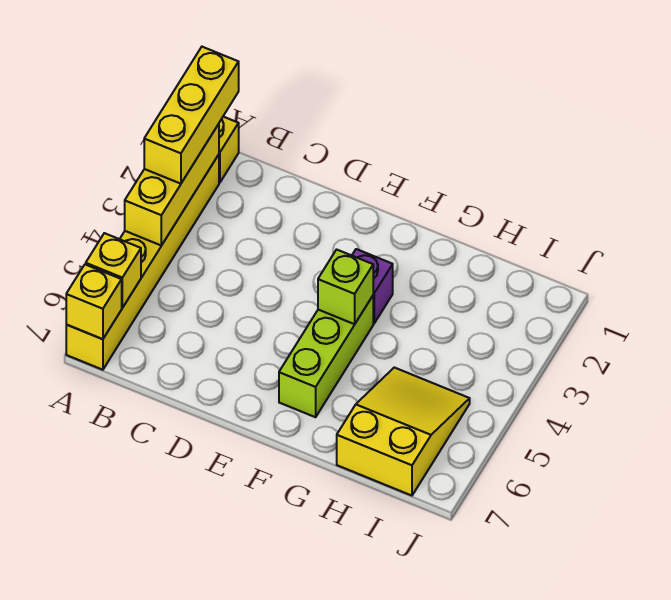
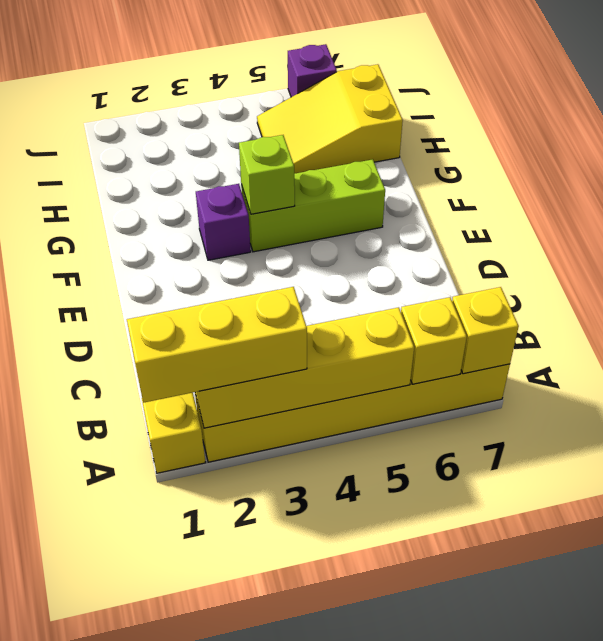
yellow brick A2:A4 level 2 -> yellow brick A2:A5 level 2
none -> purple brick J6 level 1

